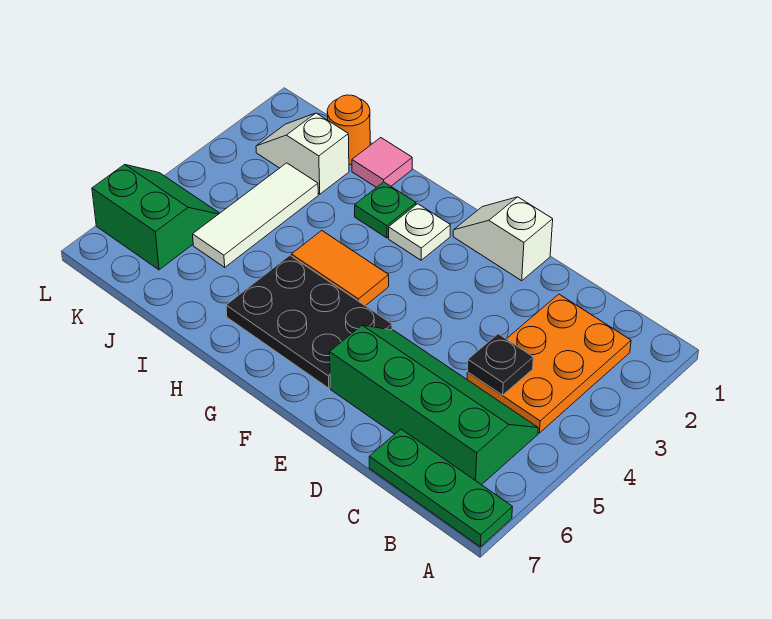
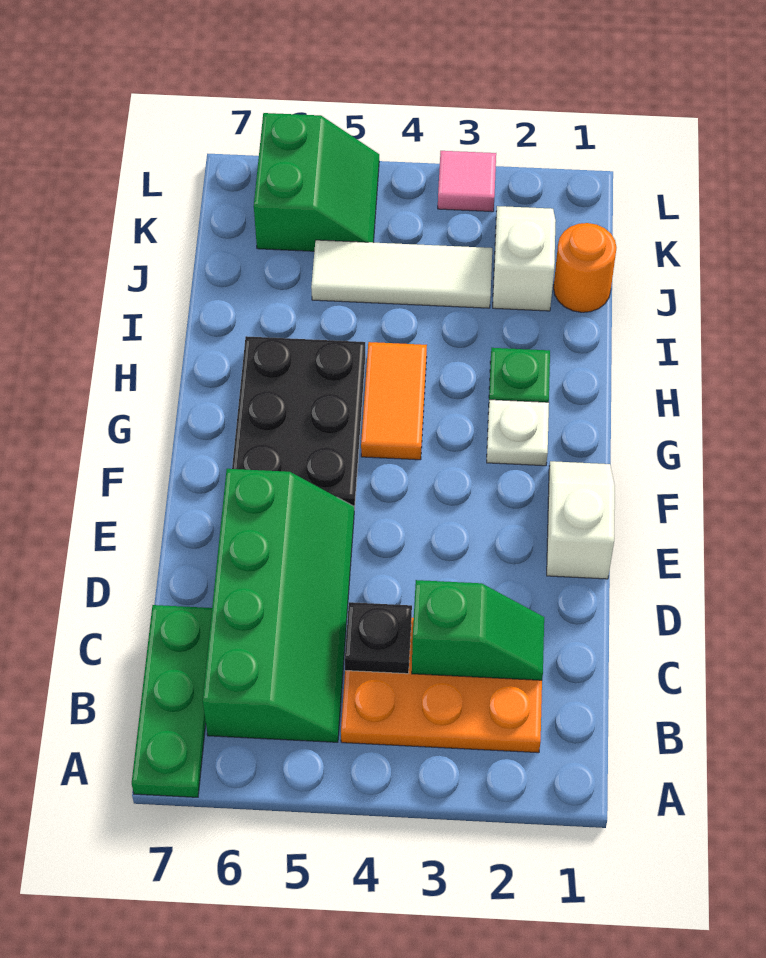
none -> green slope C2:C3 level 2 top 3
pink tile I1 level 1 -> pink tile L3 level 1

